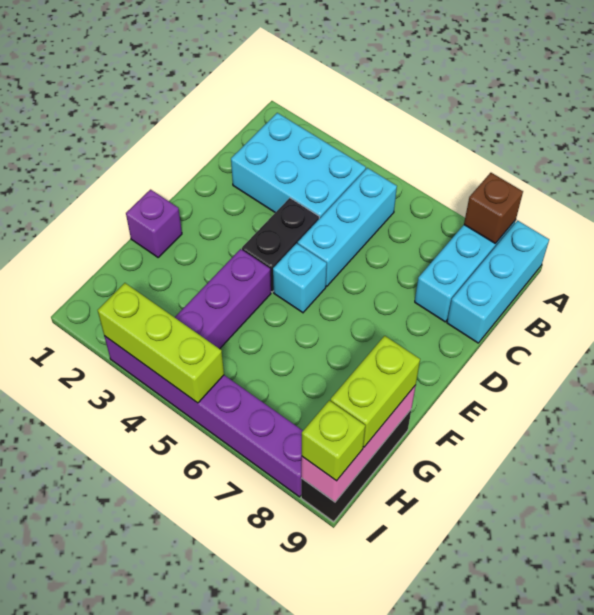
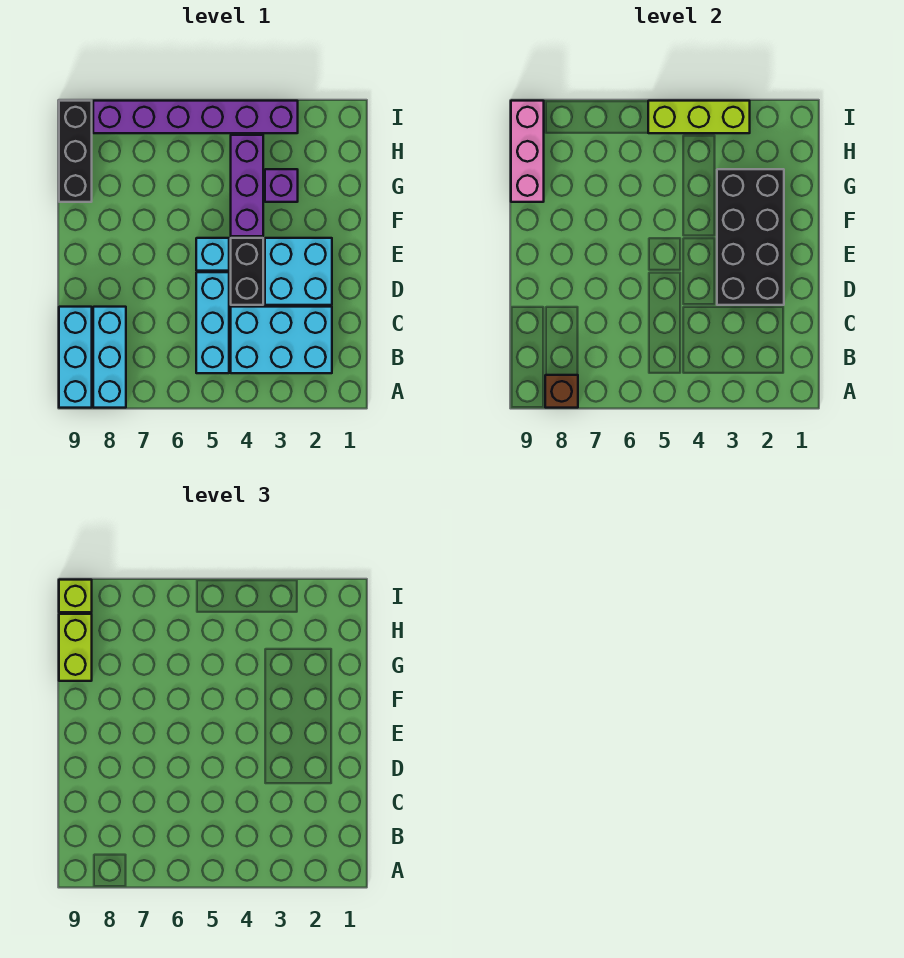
none -> cyan brick D2:E3 level 1
none -> black brick D2:G3 level 2
purple brick F1 level 1 -> purple brick G3 level 1

